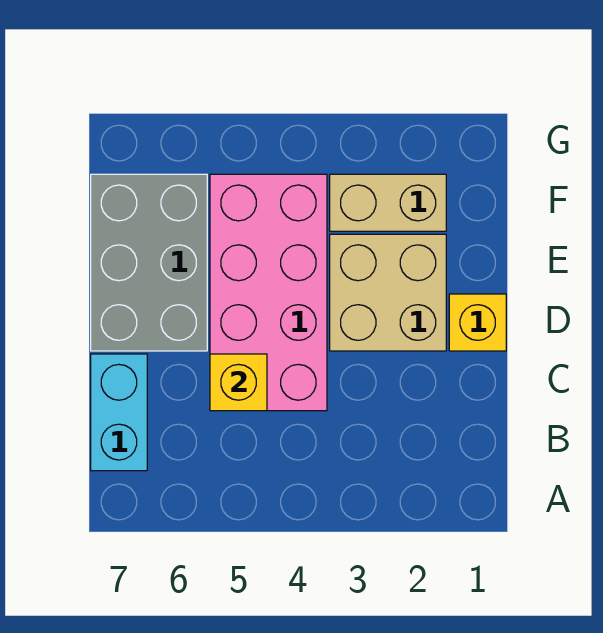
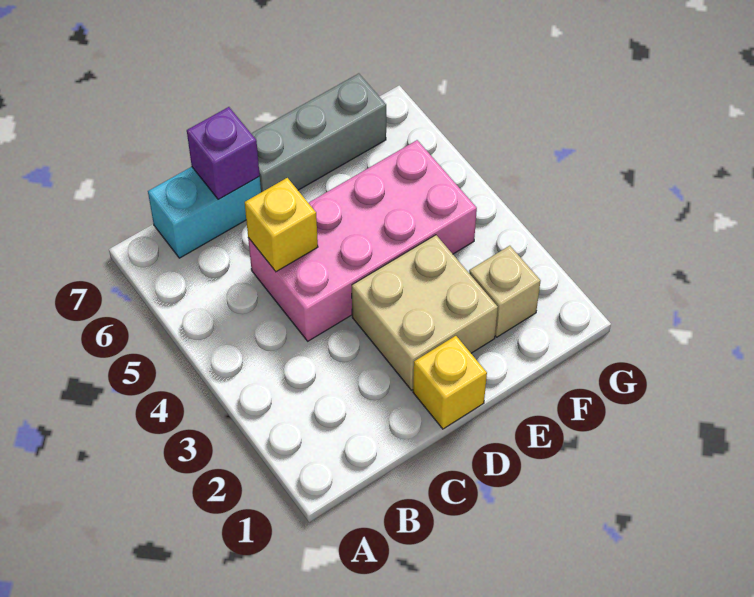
none -> purple brick C7 level 2
grey brick D6:F7 level 1 -> grey brick D7:F7 level 1
tan brick F2:F3 level 1 -> tan brick F2 level 1

